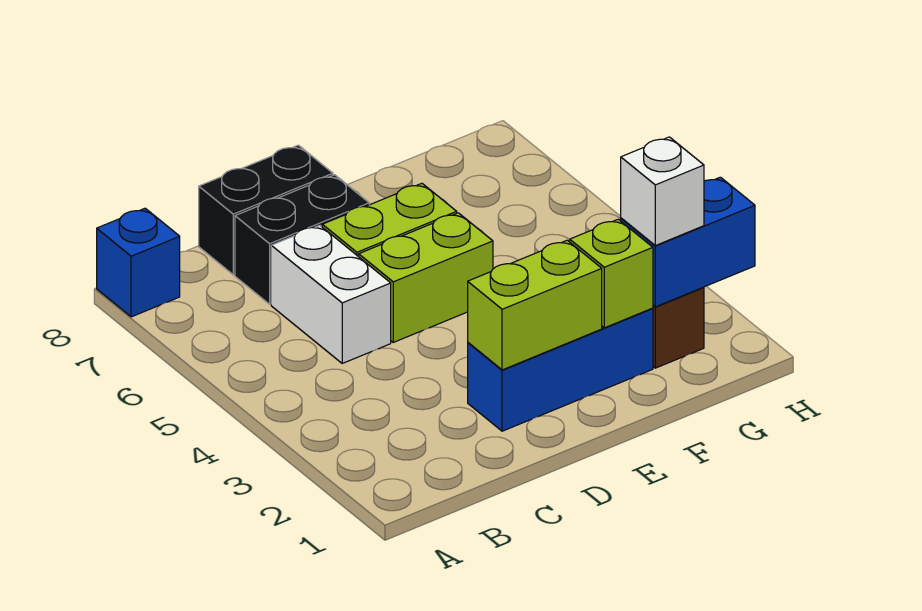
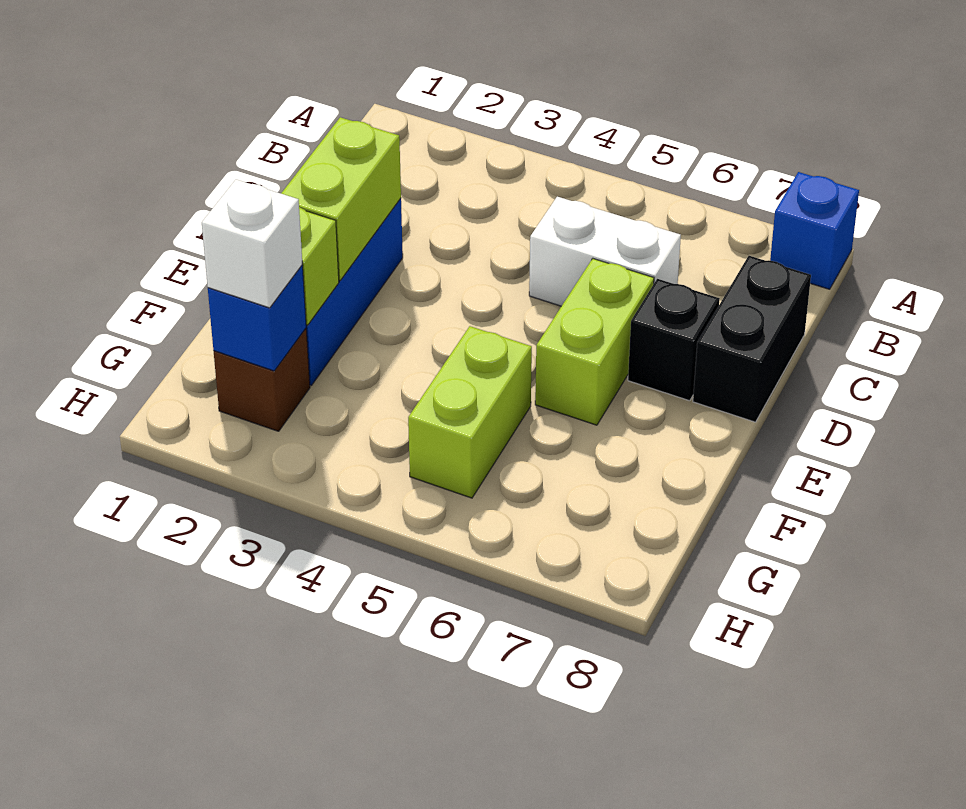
black brick C7:D7 level 1 -> black brick D7 level 1
lime brick D5:E5 level 1 -> lime brick F5:G5 level 1
blue brick G2:H2 level 2 -> blue brick G2 level 2

